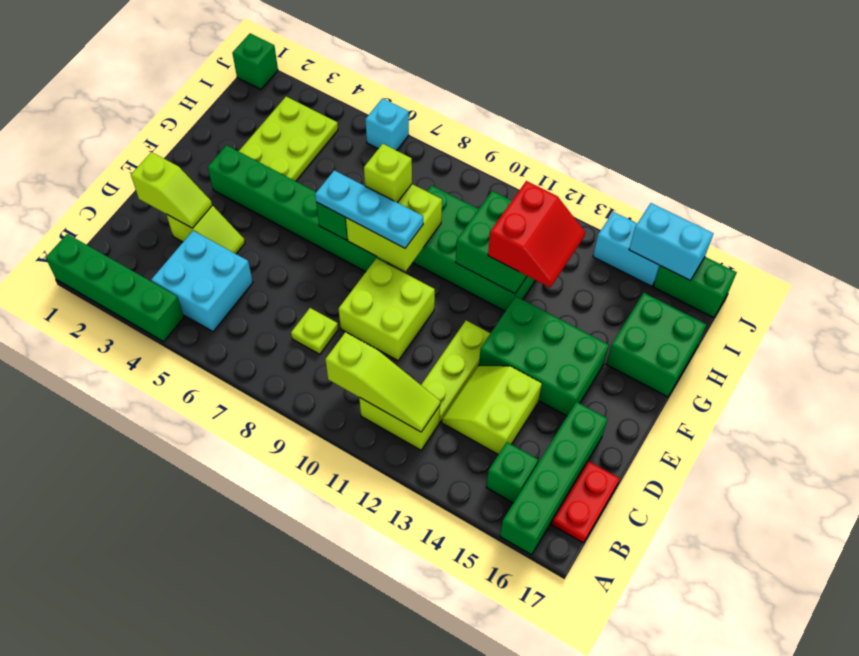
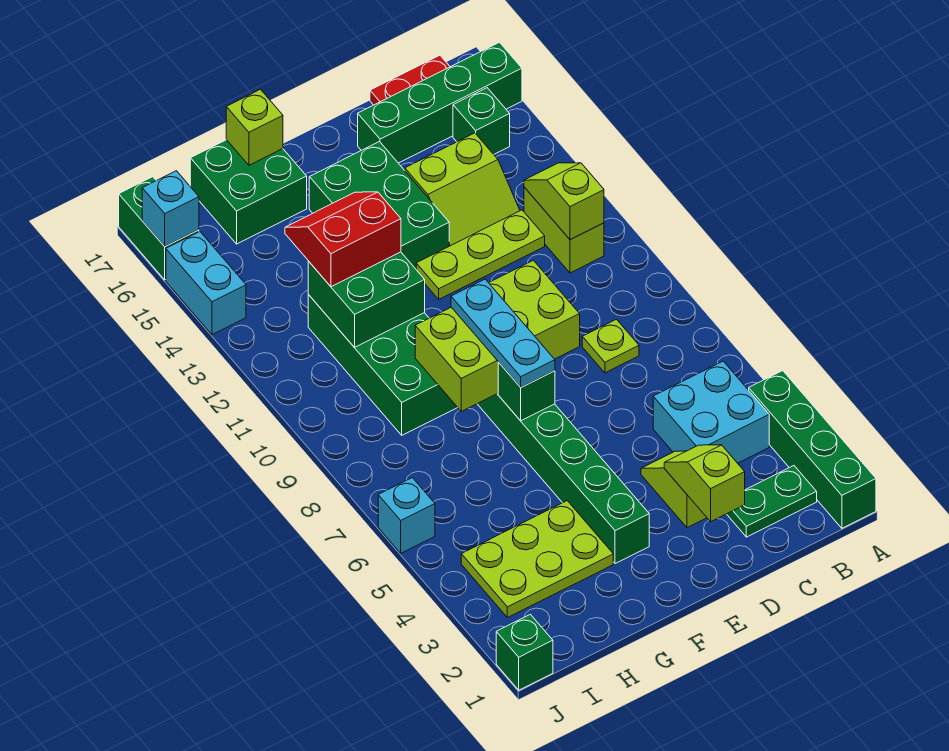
none -> green plate B2:C2 level 1
lime slope B10:B12 level 2 top 10 -> lime slope B11:B12 level 2 top 11
lime brick G8 level 3 -> lime brick G17 level 2
cyan brick J15:J16 level 2 -> cyan brick J16 level 2

